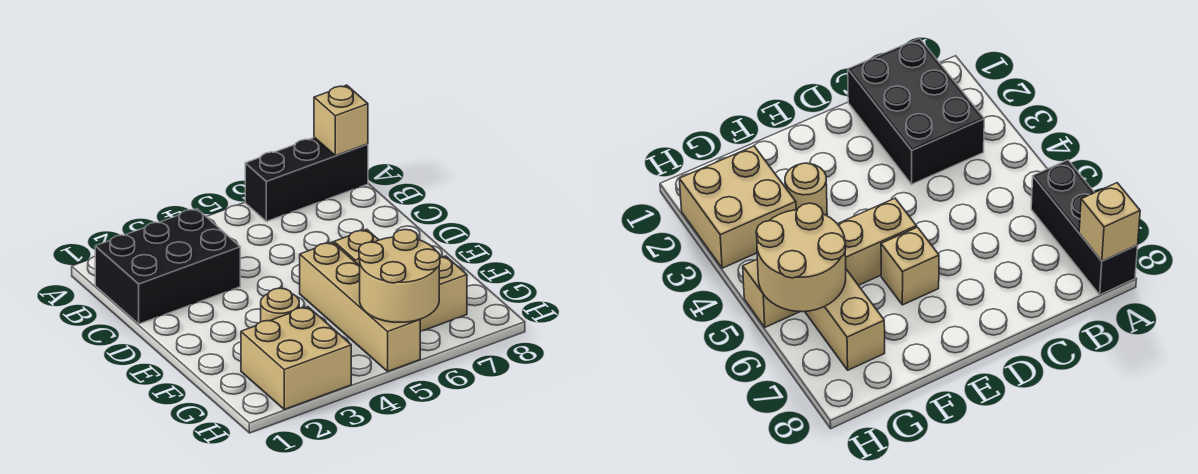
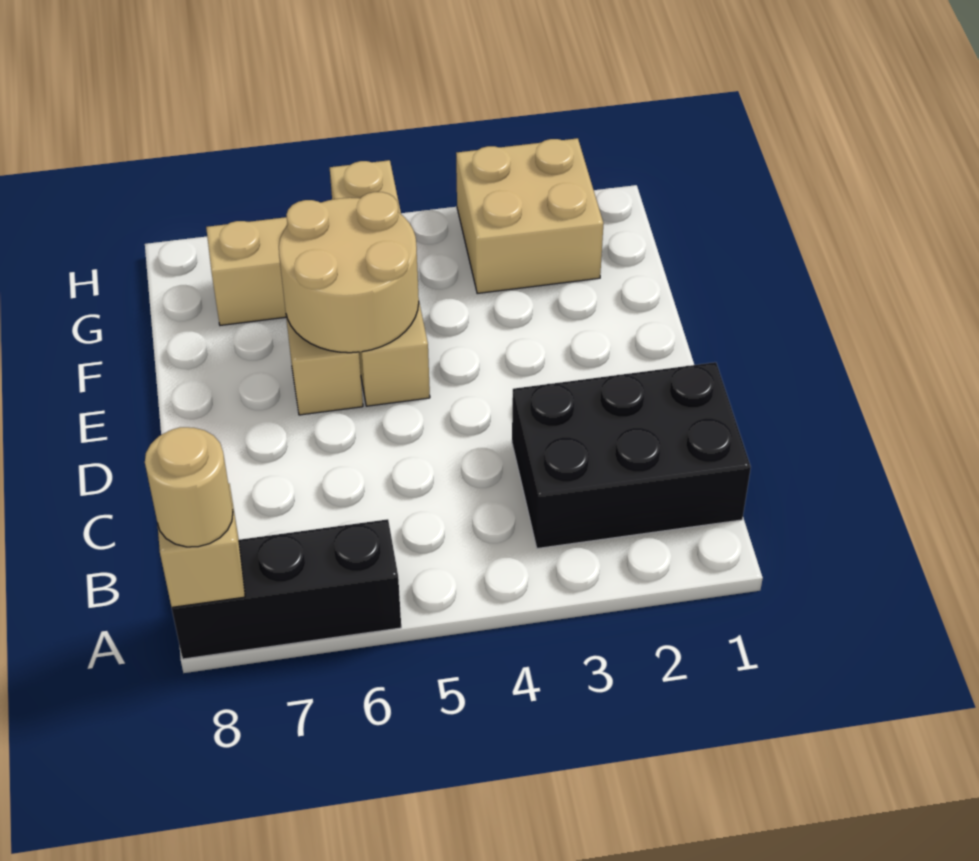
tan round brick F3 level 1 -> tan round brick A8 level 3
tan round brick G5:H6 level 2 -> tan round brick E5:F6 level 2

